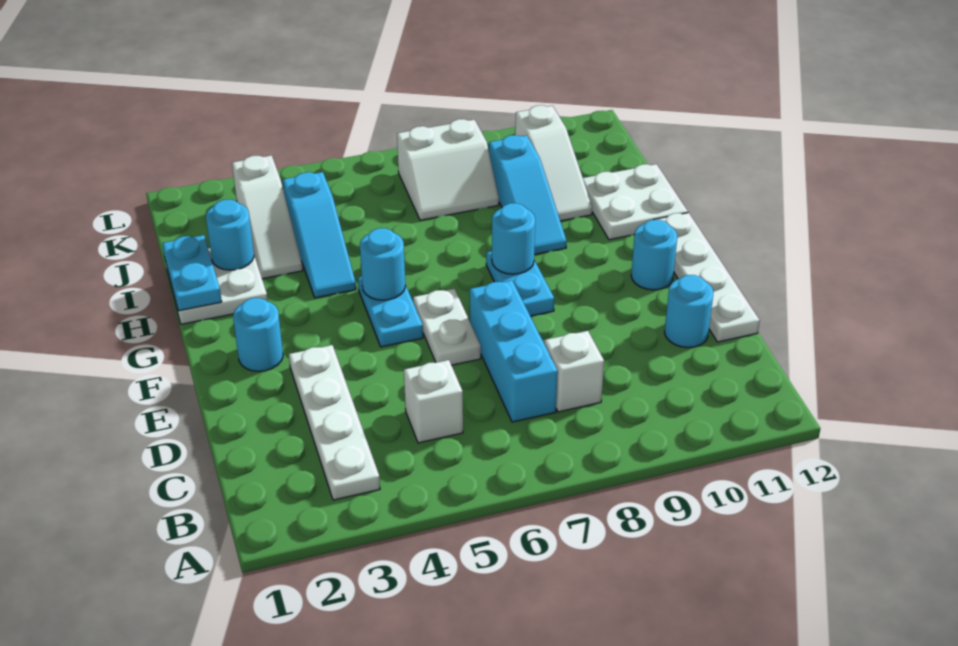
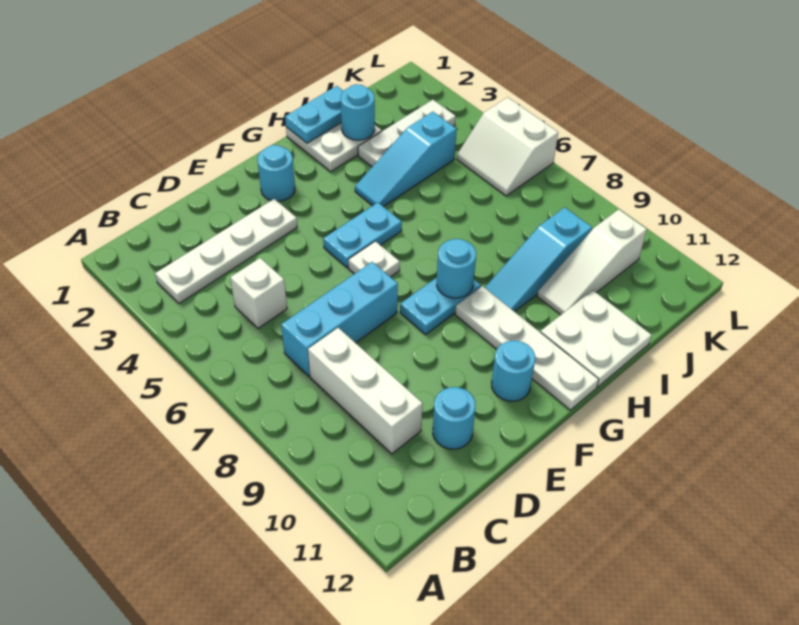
white brick C8 level 1 -> white brick C8:C10 level 1
white plate D12:G12 level 1 -> white plate G9:G12 level 1
white plate E6:F6 level 1 -> white plate F6 level 1
cyan round brick G5 level 2 -> none
white slope I3:K3 level 1 top K -> white plate I3:K3 level 1
white slope J7:K8 level 1 top K -> white slope K5:L6 level 1 top L

